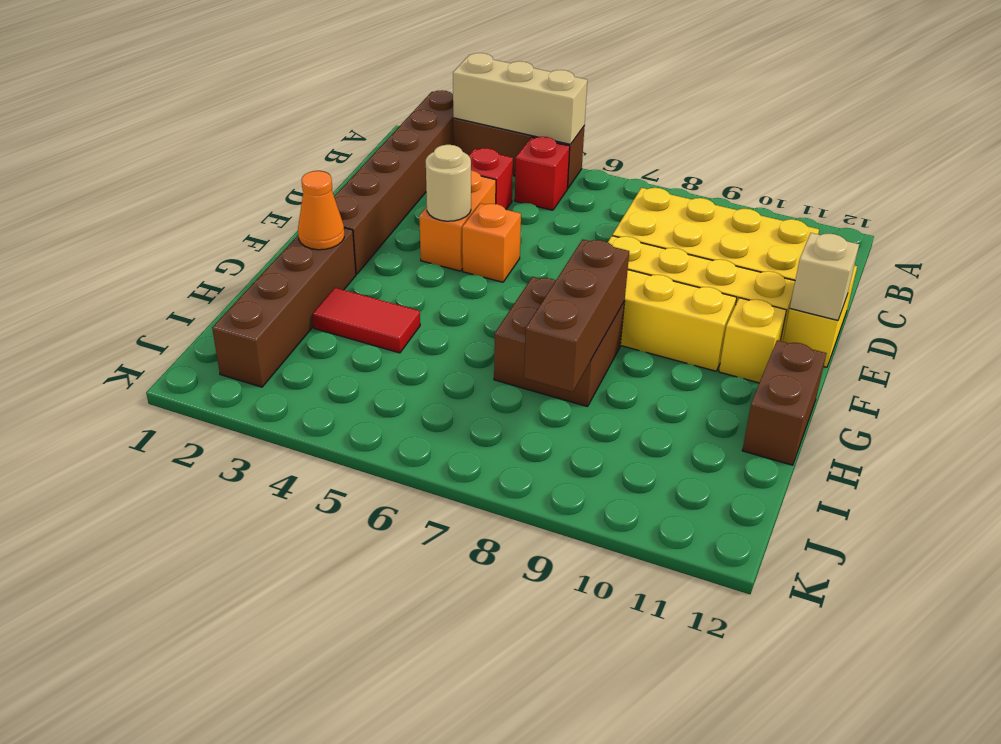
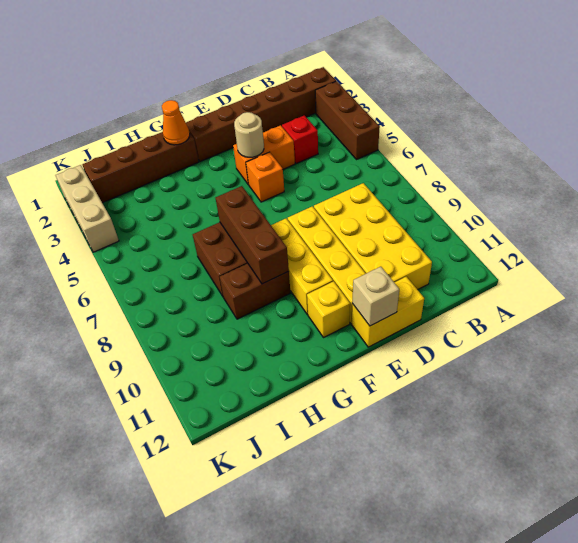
tan brick A3:A5 level 2 -> tan brick K2:K4 level 1
red brick B5 level 1 -> none
brown brick G8:I8 level 2 -> brown brick G7:G9 level 2
brown brick G12:H12 level 1 -> brown brick G9:H9 level 1
red tile H3:H4 level 1 -> none

